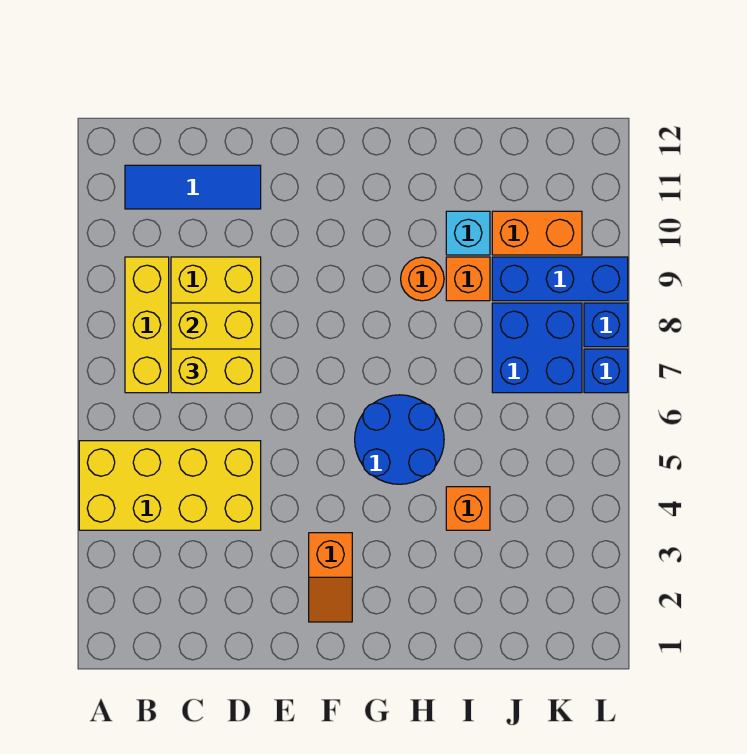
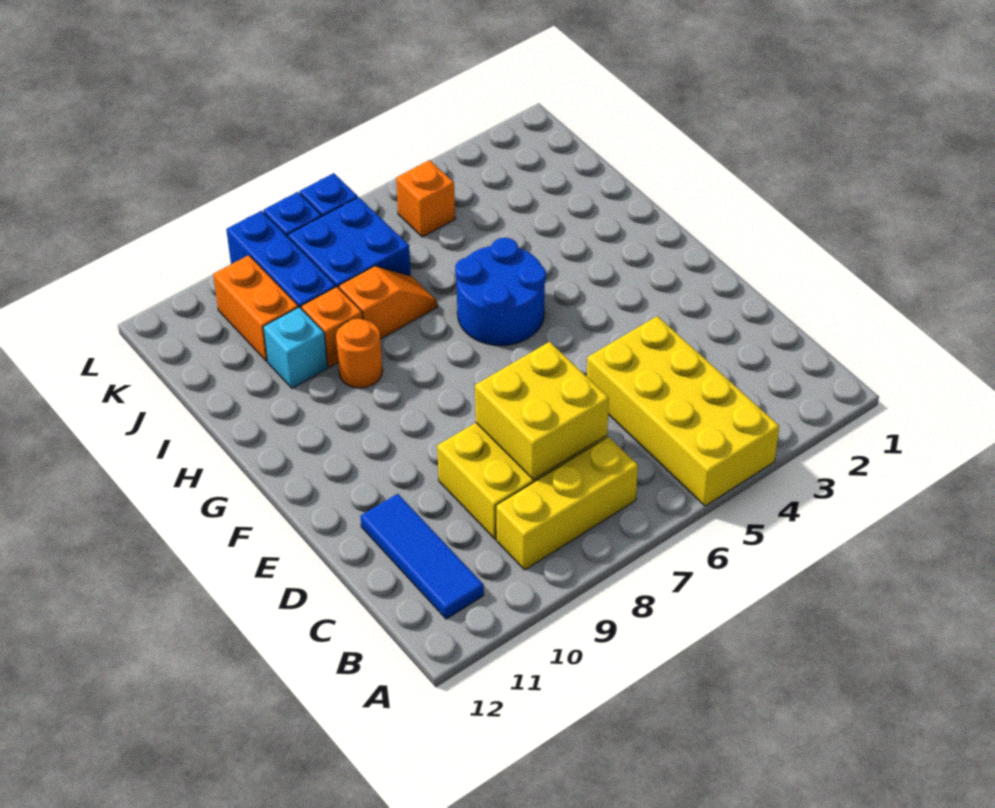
yellow brick C7:D7 level 3 -> none
orange slope F2:F3 level 1 top 3 -> orange slope I7:I8 level 1 top 8
orange brick I4 level 1 -> orange brick K5 level 1

